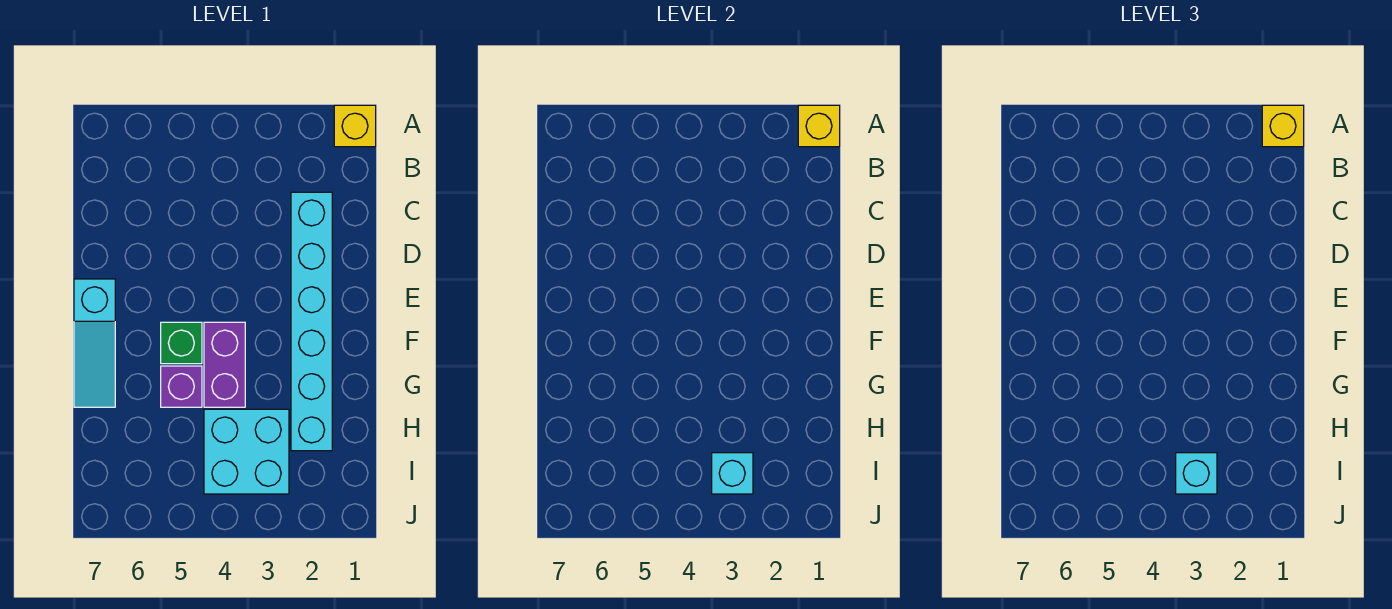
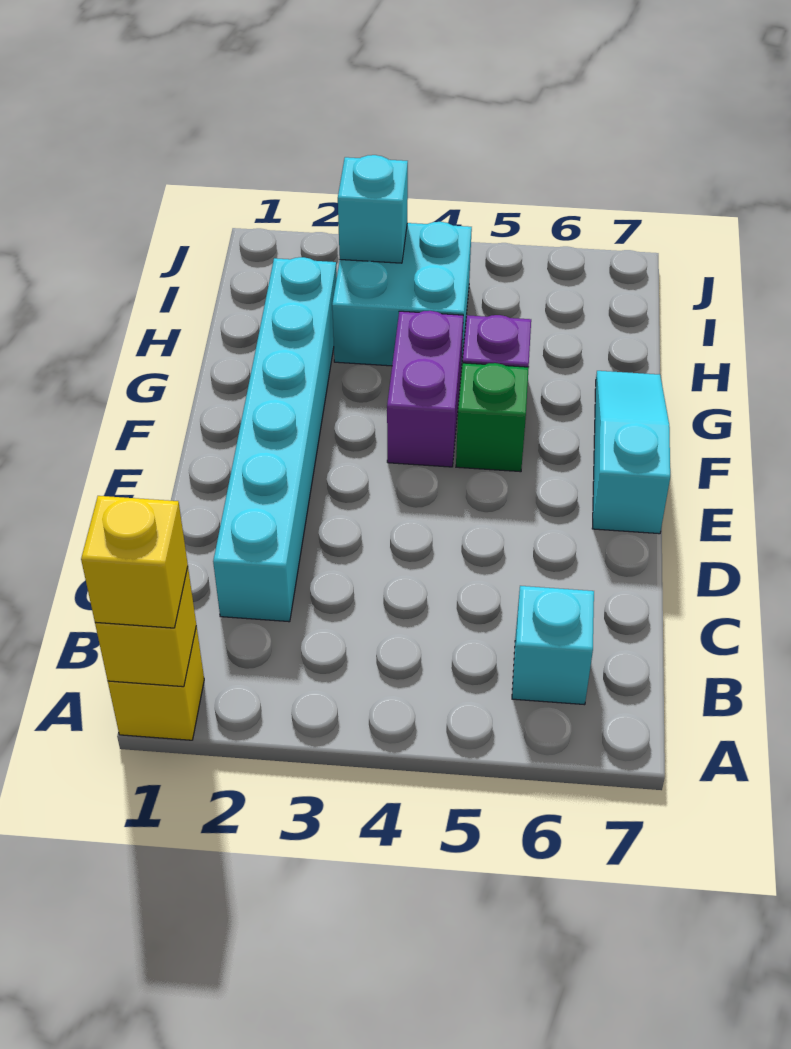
cyan brick I3 level 3 -> cyan brick B6 level 1

